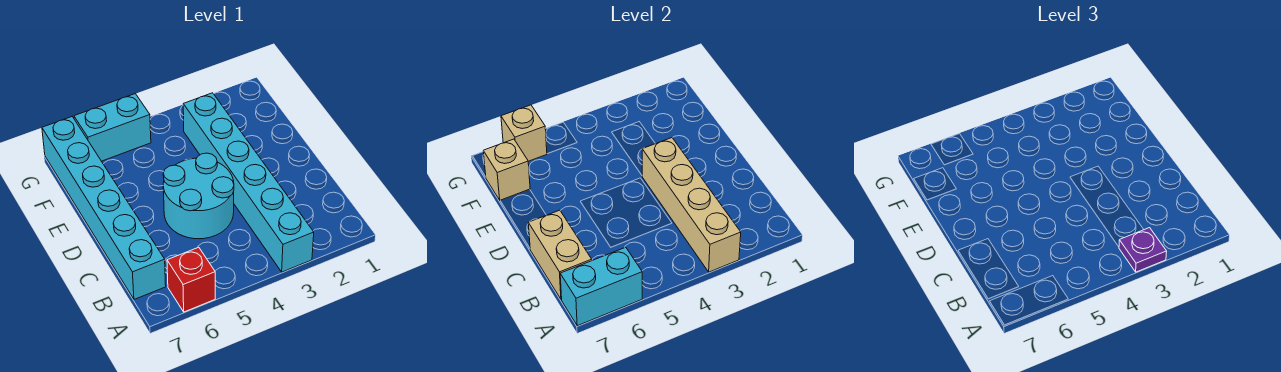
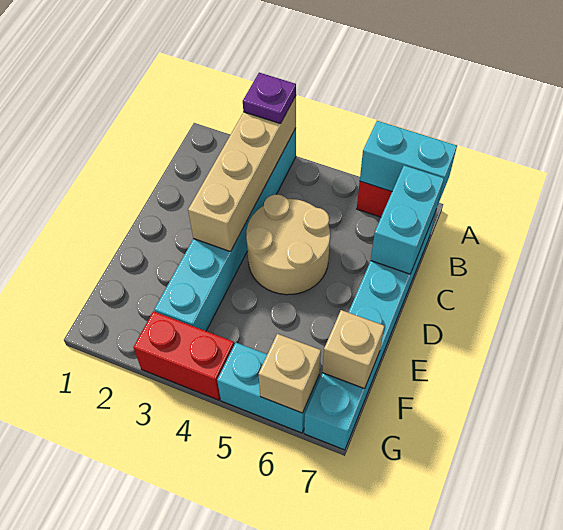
tan brick B7:C7 level 2 -> cyan brick B7:C7 level 2
cyan round brick C4:D5 level 1 -> tan round brick C4:D5 level 1
none -> red brick G3:G4 level 1

